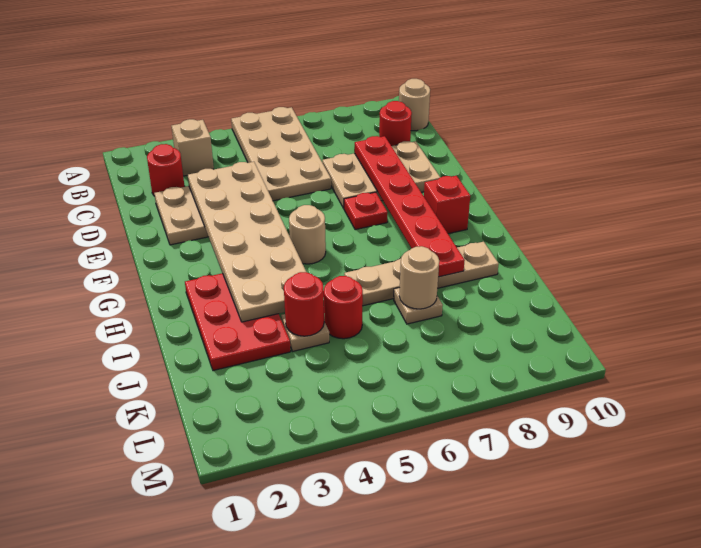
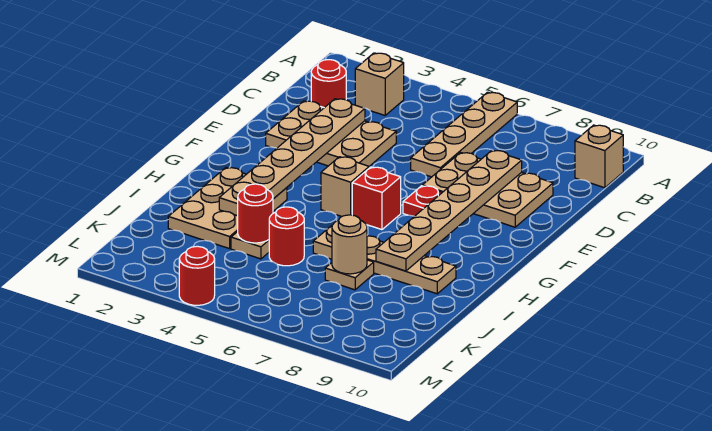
tan plate A5:D6 level 1 -> tan plate A6:D6 level 1
tan round brick B10 level 1 -> tan brick B10 level 1
red round brick C9 level 1 -> red round brick M4 level 1
tan plate D3:I4 level 2 -> tan plate D3:I3 level 2
red plate D8:I8 level 2 -> tan plate D8:I8 level 2
tan round brick G5 level 1 -> tan brick G5 level 1
red brick G9 level 1 -> red brick G6 level 1
red plate H2:J3 level 1 -> tan plate H2:J3 level 1

